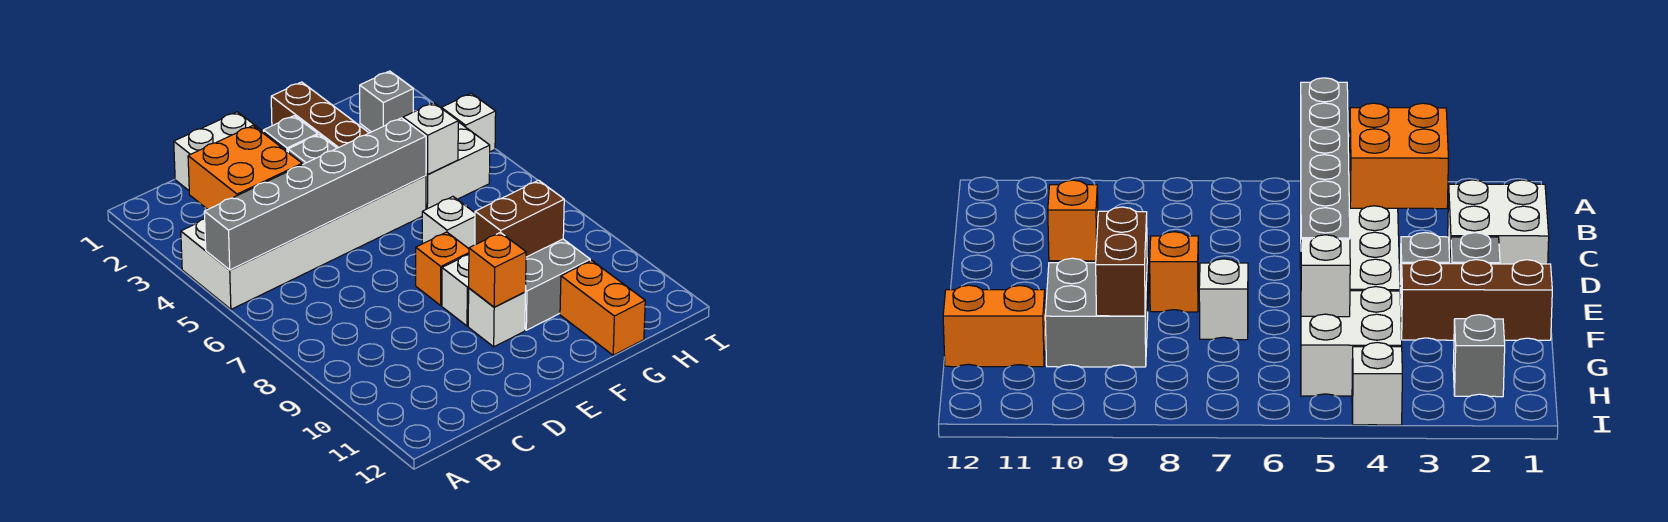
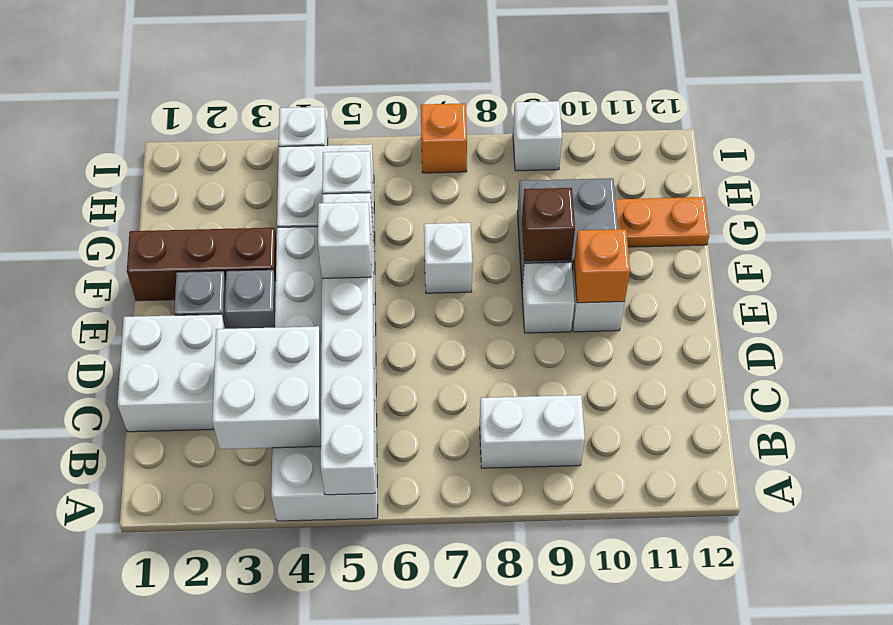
grey brick A5:F5 level 2 -> white brick A5:F5 level 2
orange brick B3:C4 level 2 -> white brick B3:C4 level 2
none -> white brick B8:B9 level 1
none -> white brick E5 level 3
orange brick E8 level 1 -> orange brick I7 level 1
brown brick F9:G9 level 2 -> brown brick F9 level 2
orange brick G11:G12 level 1 -> orange plate G11:G12 level 1
grey brick H2 level 1 -> none
none -> white brick I9 level 1

